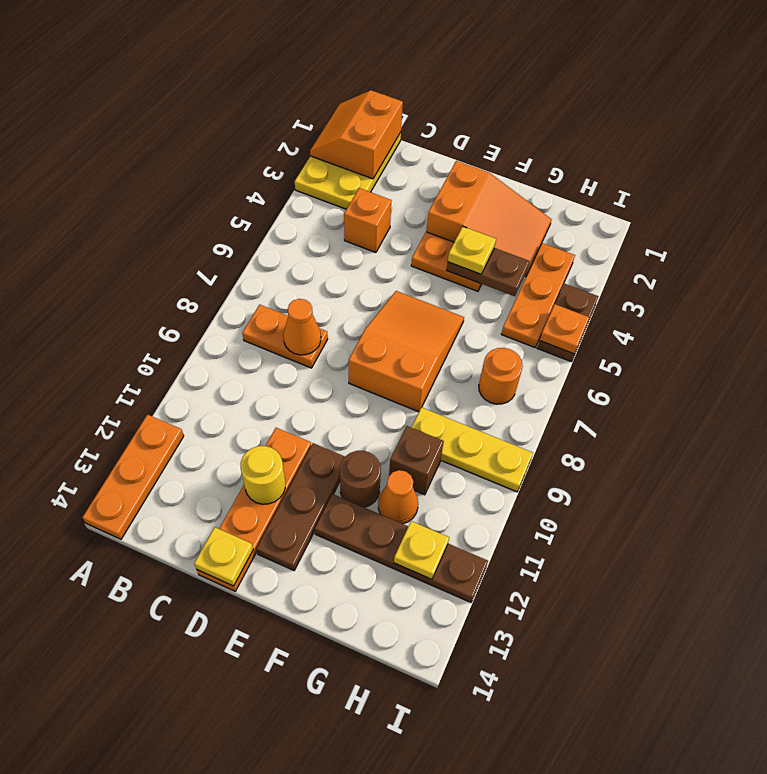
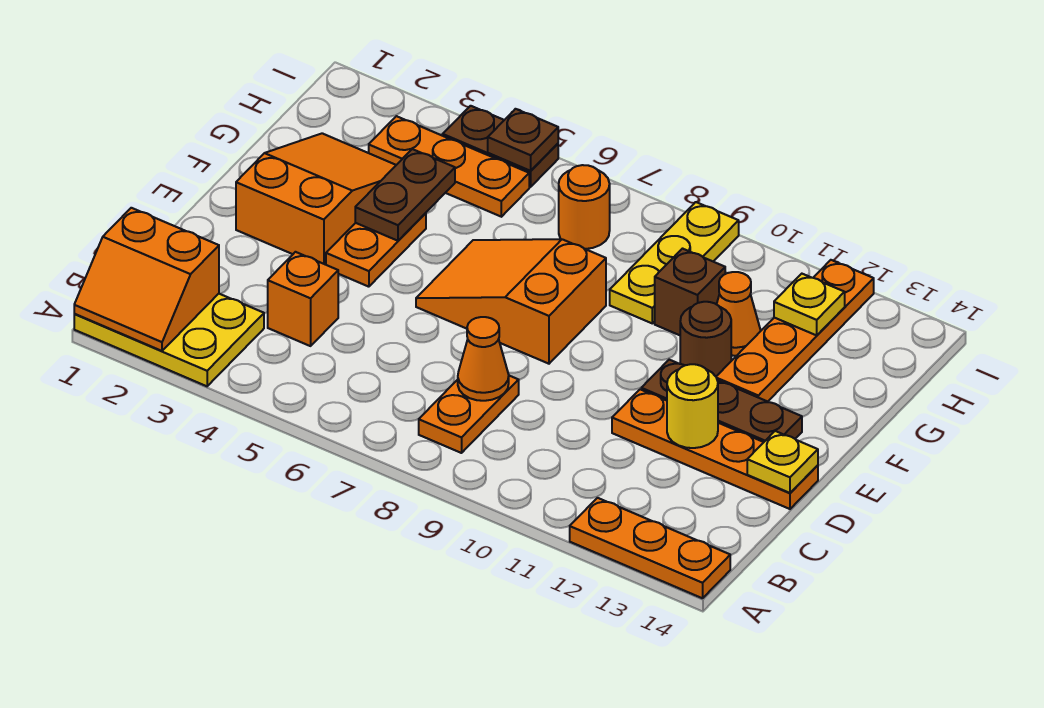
yellow plate F4 level 3 -> none
brown plate F12:I12 level 1 -> orange plate F12:I12 level 1
orange plate I5 level 2 -> brown plate I5 level 2

